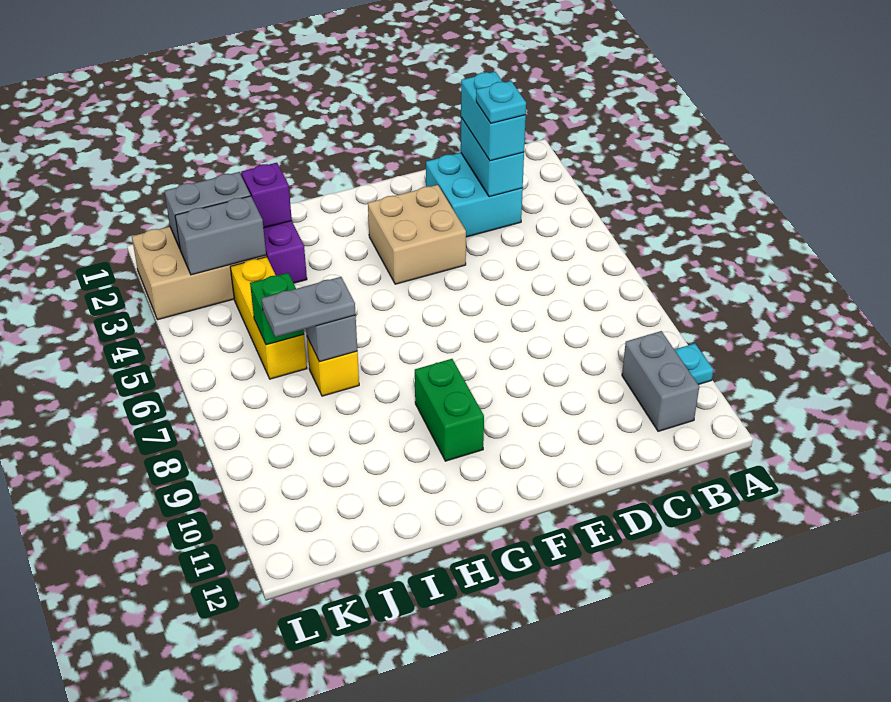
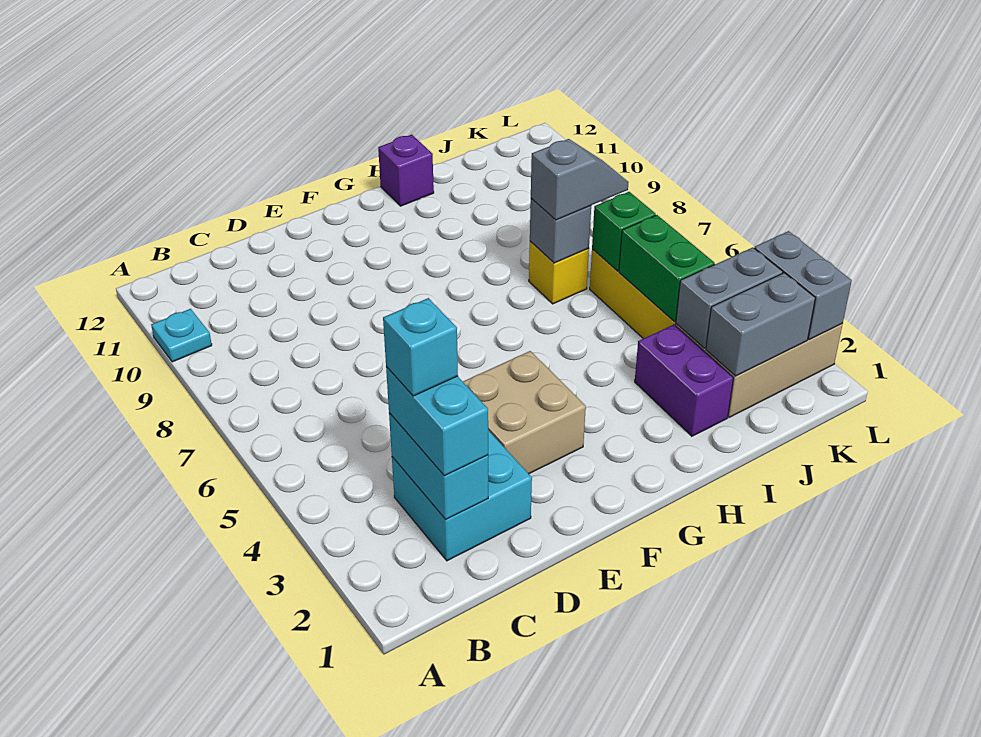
grey brick B10:B11 level 1 -> grey brick L2:L3 level 2
cyan plate C3 level 4 -> cyan brick C3 level 4
green brick G9:G10 level 1 -> green brick J4:J5 level 2
purple brick I2 level 2 -> purple brick H12 level 1
grey plate I7:J7 level 3 -> grey slope I7:J7 level 3 top I

